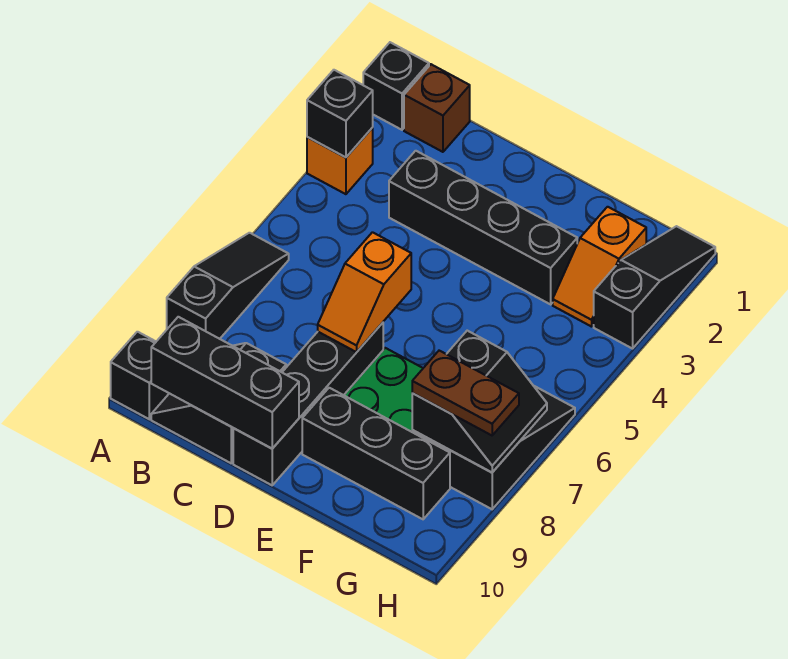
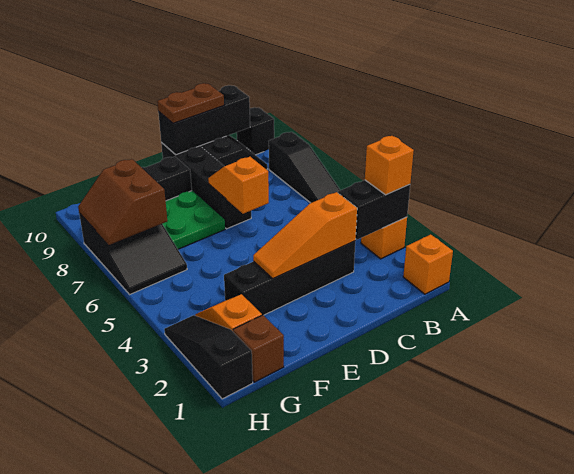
black brick A1 level 1 -> orange brick A1 level 1
black brick A3 level 2 -> black brick A3:B3 level 2
none -> orange brick A3 level 3
brown brick B1 level 1 -> brown brick G1 level 1
none -> orange slope C3:E3 level 2 top C
black slope G7:H8 level 2 top G -> brown slope G7:H8 level 2 top G
brown plate G8:H8 level 3 -> brown plate C10:D10 level 3
black slope H1:H3 level 1 top 3 -> black slope H1:H3 level 1 top 1

